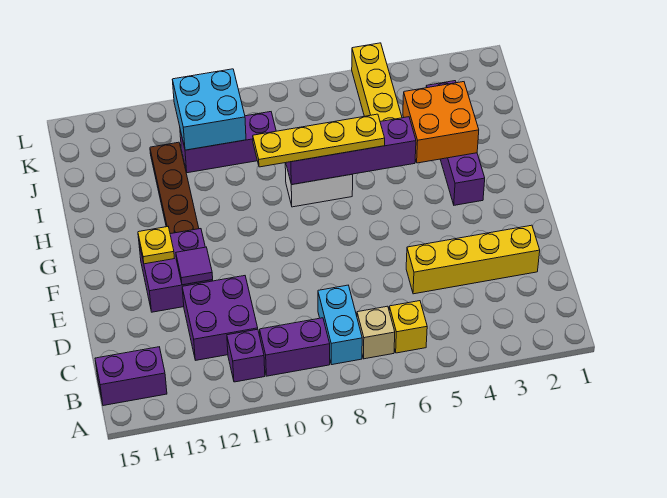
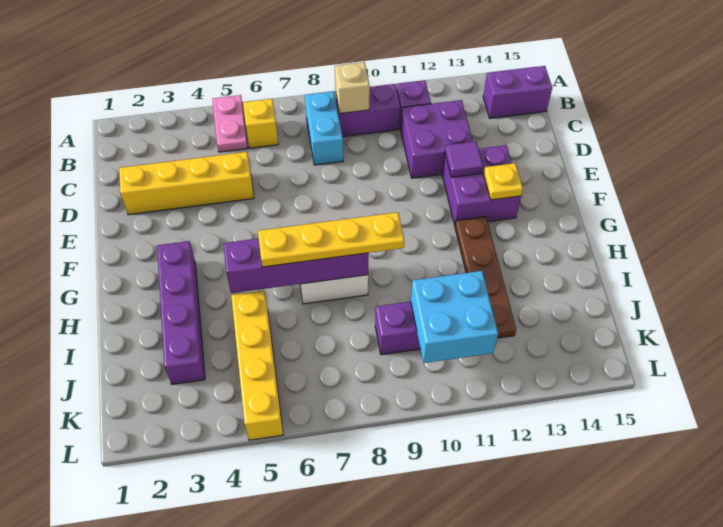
none -> pink plate A5:B5 level 1
tan brick B7 level 1 -> tan brick B9 level 2
orange brick H3:I4 level 2 -> none

